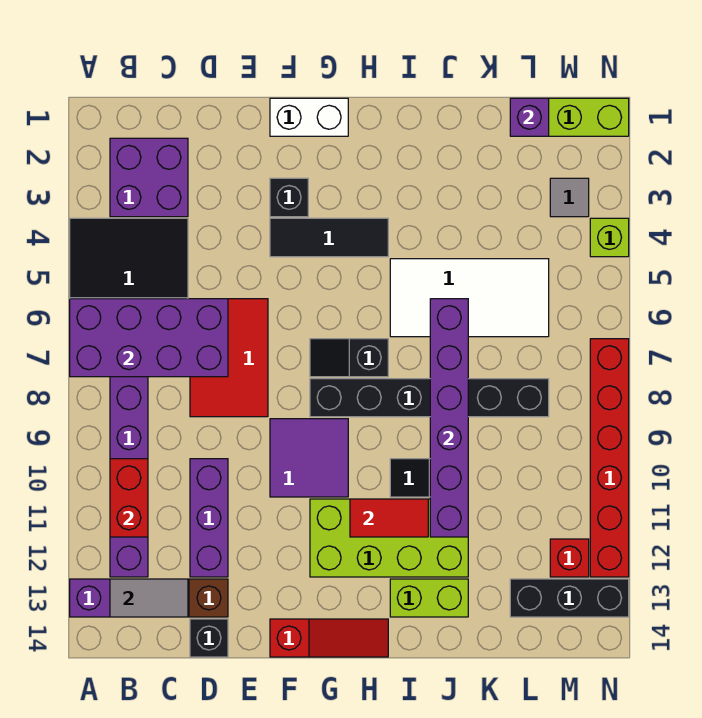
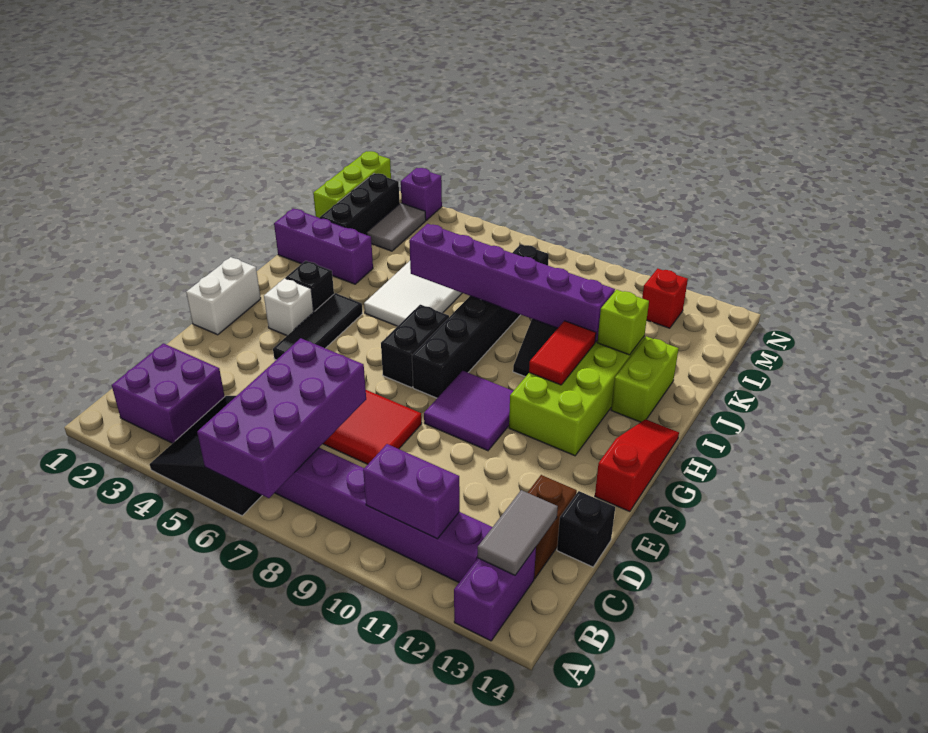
red brick B10:B11 level 2 -> purple brick B10:B11 level 2
purple brick D10:D12 level 1 -> purple brick J1:J3 level 1
black brick F3 level 1 -> black brick H3 level 1
none -> white brick G3 level 1
black slope G7:H7 level 1 top H -> black brick G7:H7 level 1
purple brick L1 level 2 -> purple brick N3 level 1
black brick L13:N13 level 1 -> black brick K2:M2 level 1
grey tile M3 level 1 -> grey tile L3:M3 level 1
lime brick N4 level 1 -> lime brick J12 level 2
red brick N7:N12 level 1 -> none

